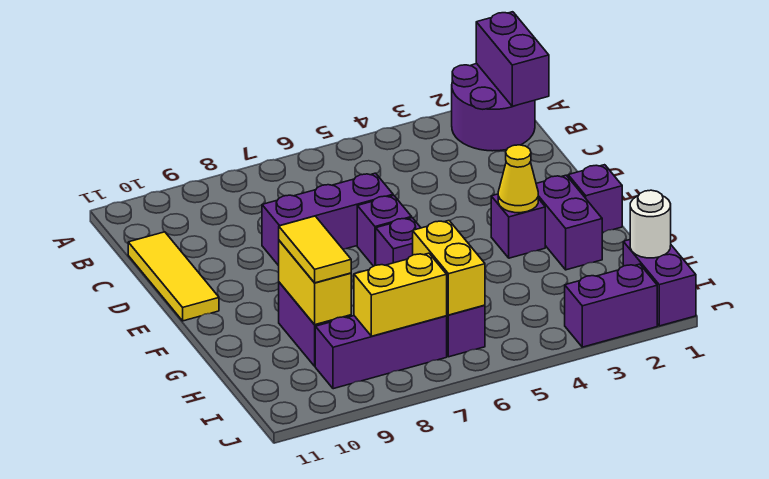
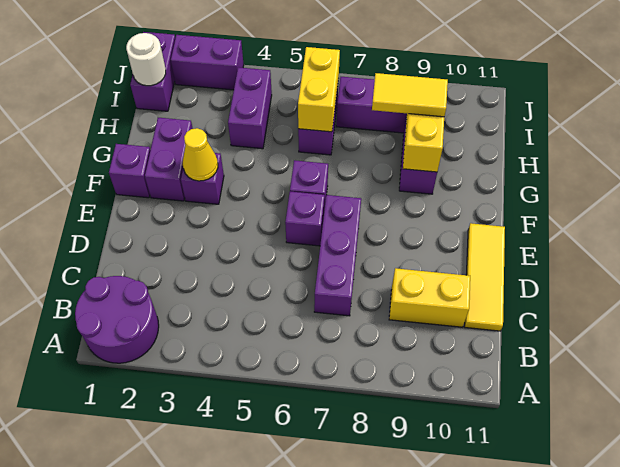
purple brick A1:B1 level 2 -> purple brick H4:I4 level 1
purple brick D6:D8 level 1 -> purple brick C7:E7 level 1
yellow tile G9:H9 level 3 -> yellow tile H8:H9 level 3
yellow brick I7:I8 level 2 -> yellow brick C9:C10 level 1

